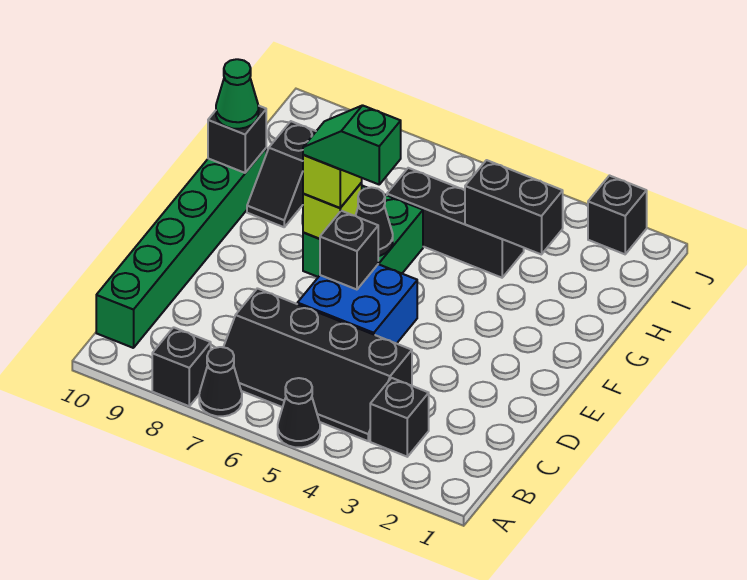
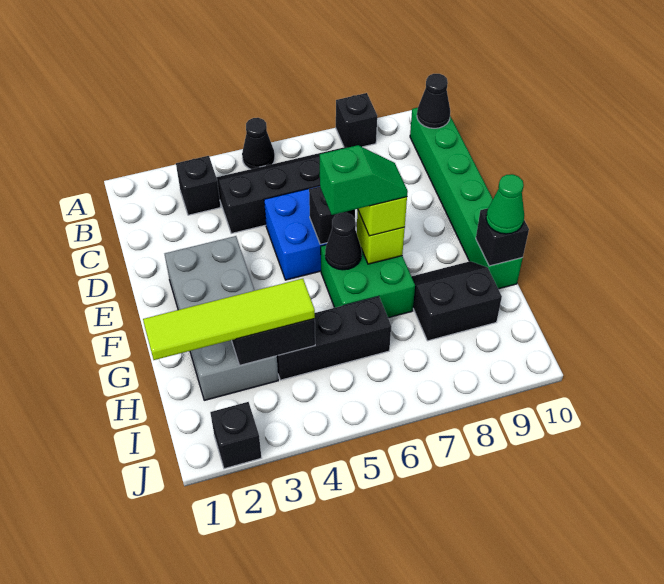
black cone A7 level 1 -> black cone B10 level 2
none -> grey brick E2:H3 level 1
black slope G9:H9 level 1 top H -> black slope G8:H9 level 1 top H
none -> lime tile H1:H4 level 3

